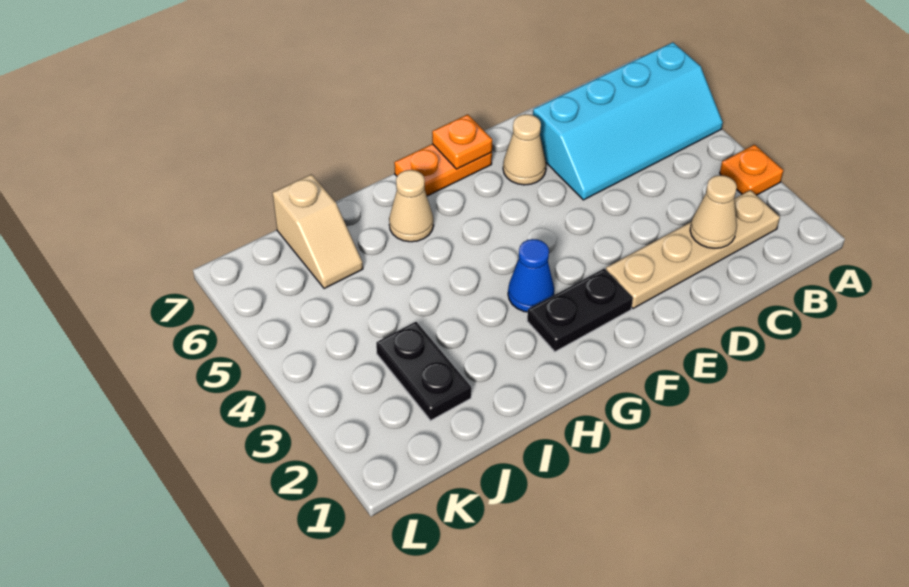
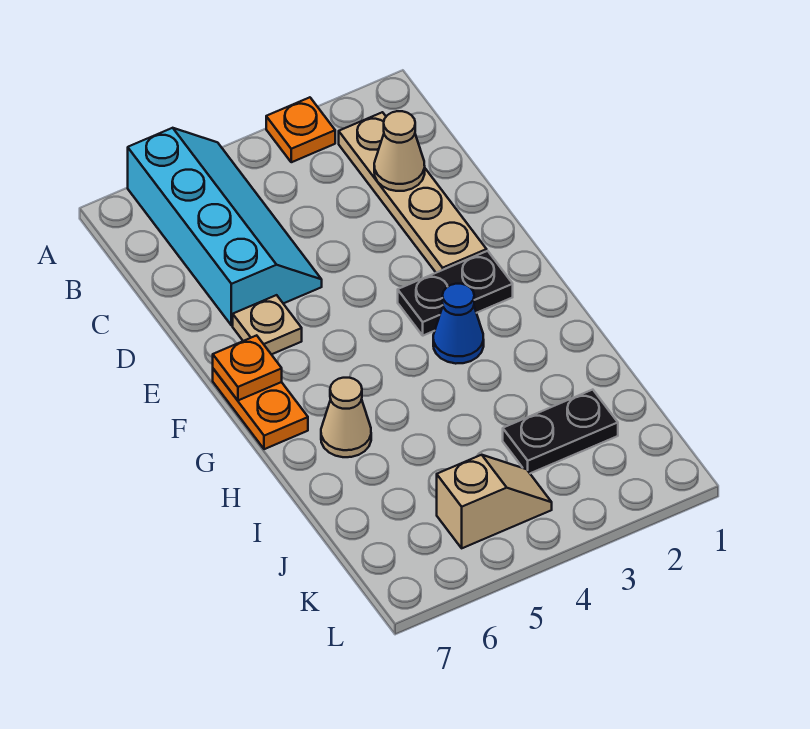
tan cone E6 level 1 -> tan plate E6 level 1
black plate F2:G2 level 1 -> black plate F2:F3 level 1
tan slope J6:J7 level 1 top 7 -> tan slope K4:K5 level 1 top 5

